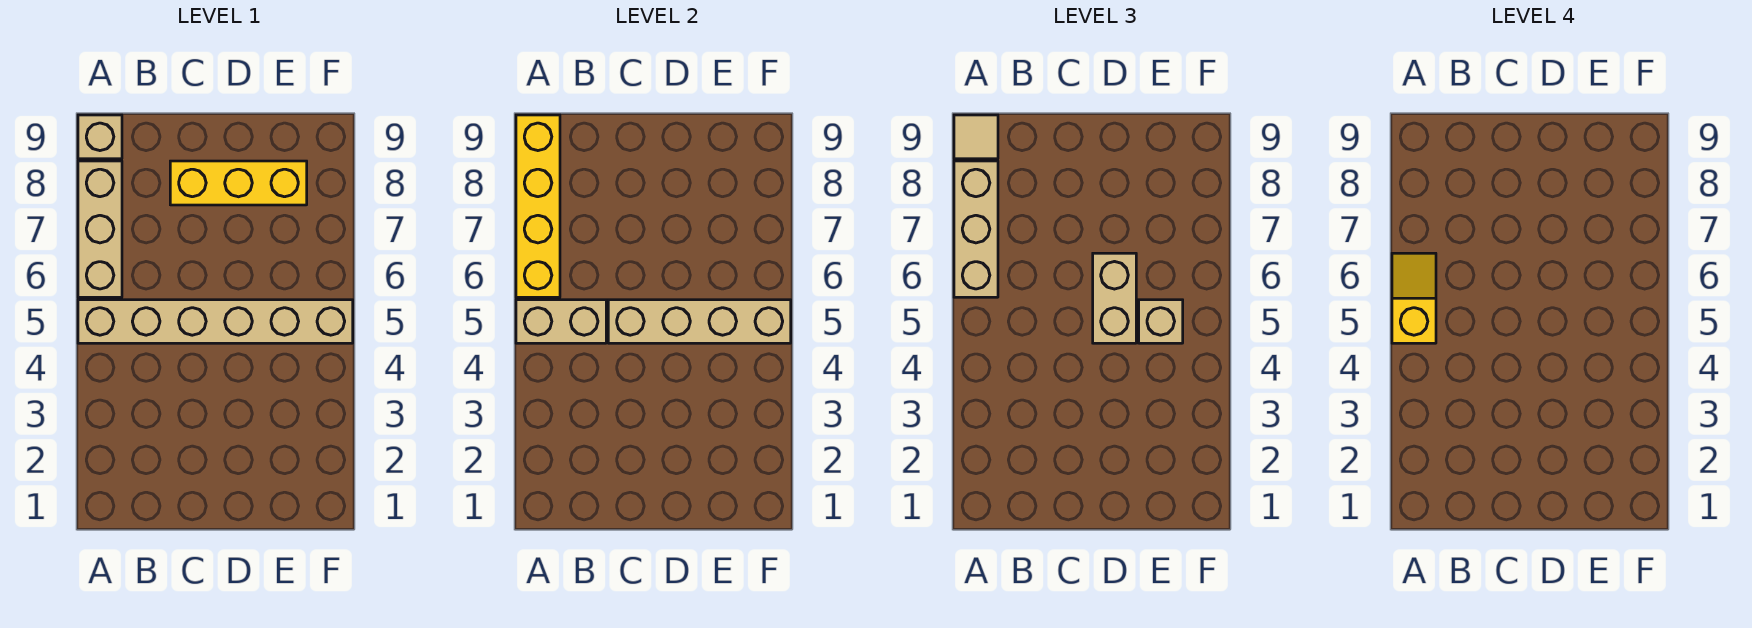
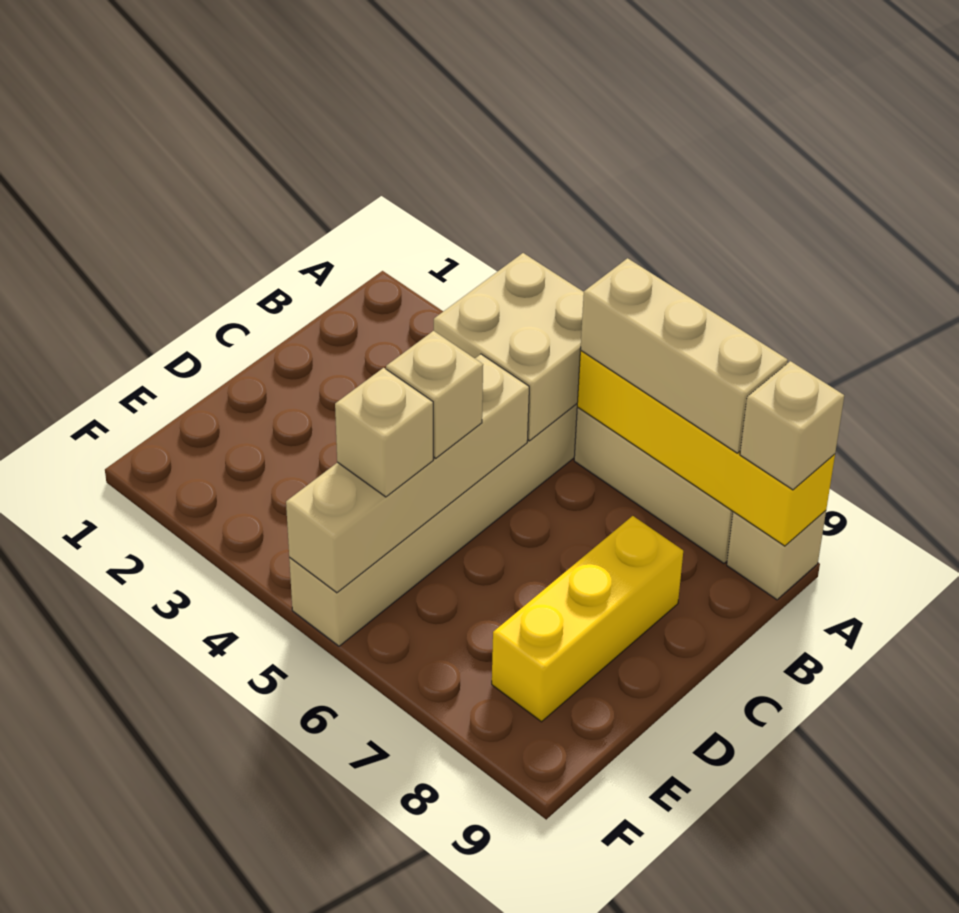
tan brick A5:B5 level 2 -> tan brick A4:B5 level 2
yellow slope A5:A6 level 4 top 5 -> none
tan tile A9 level 3 -> tan brick A9 level 3
tan brick D5:D6 level 3 -> tan brick D5 level 3

